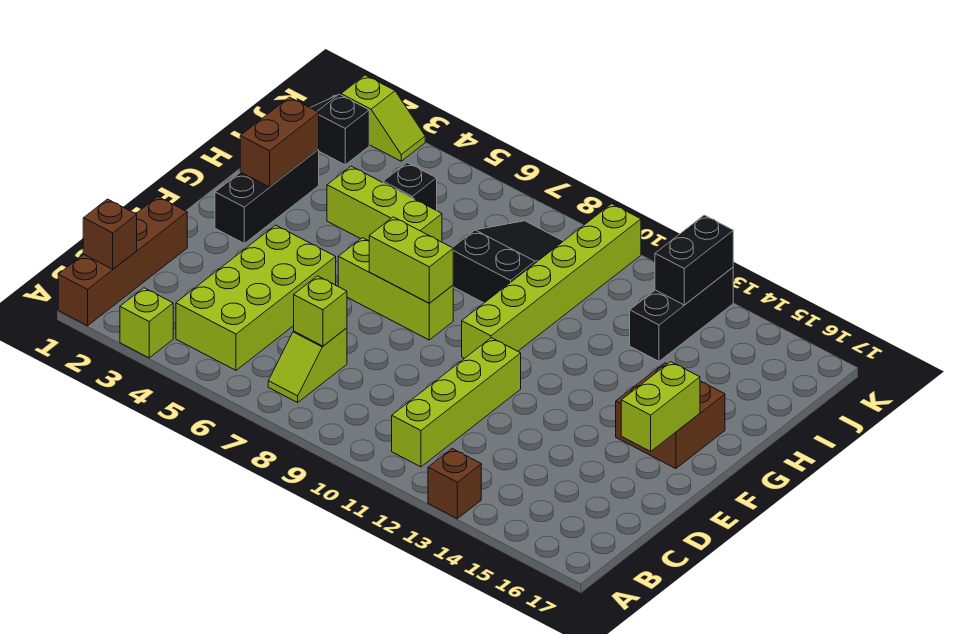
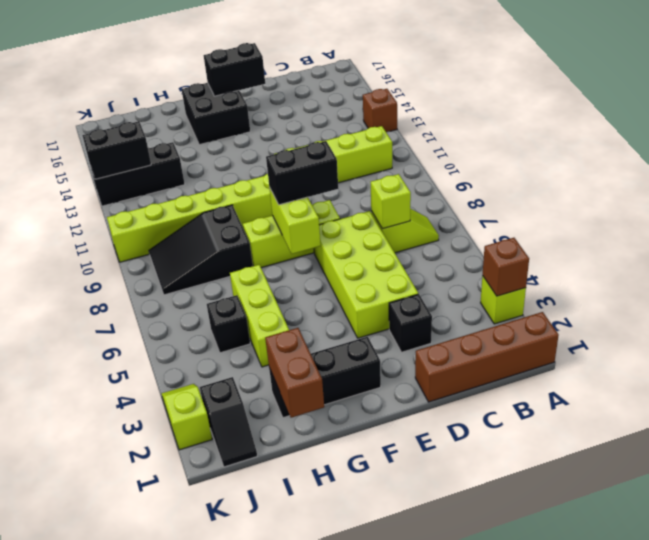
brown brick B1 level 2 -> brown brick A3 level 2
lime brick B4:E5 level 1 -> lime brick D4:E7 level 1
none -> black brick D3 level 1
none -> black brick E8:F8 level 3
lime brick E16:F16 level 2 -> black brick E16:F16 level 2
lime brick F6:F8 level 1 -> lime brick E8:G8 level 1
brown brick F15:G16 level 1 -> black brick F15:G16 level 1
brown brick G2:H2 level 2 -> brown brick H1:H2 level 2

